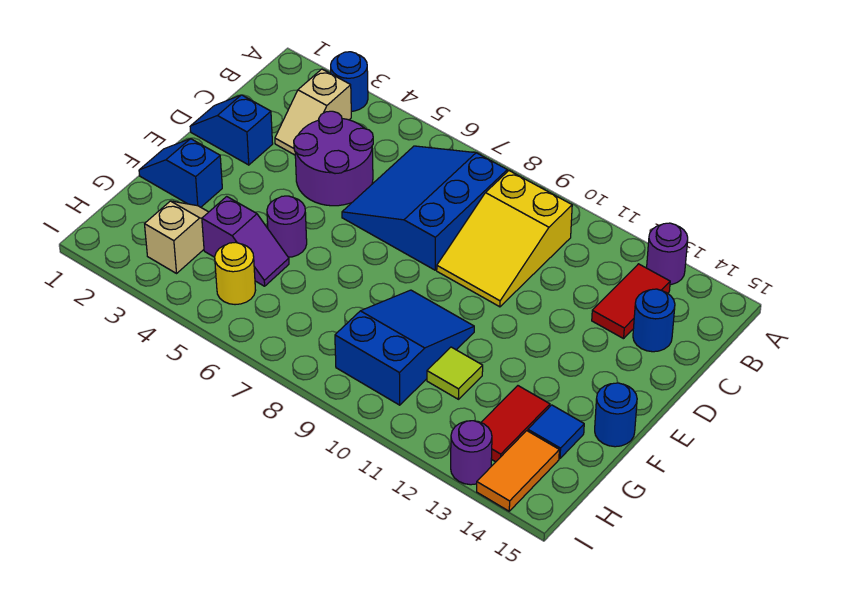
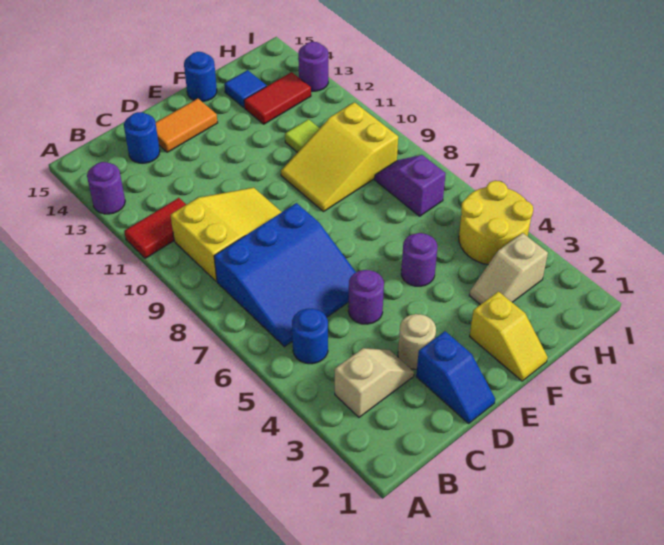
blue round brick A3 level 1 -> blue round brick B5 level 1
red tile B13:C13 level 1 -> red tile A11:B11 level 1
purple round brick C4:D5 level 1 -> purple round brick D5 level 1
none -> tan round brick D3 level 1
blue slope F1:F2 level 1 top 2 -> yellow slope F1:F2 level 1 top 2
blue slope F9:H10 level 1 top H -> yellow slope F9:H10 level 1 top H
purple slope G4:G5 level 1 top 4 -> purple slope H7:H8 level 1 top 7
yellow round brick H5 level 1 -> yellow round brick H4:I5 level 1
orange tile H14:I14 level 1 -> orange tile D14:E14 level 1

